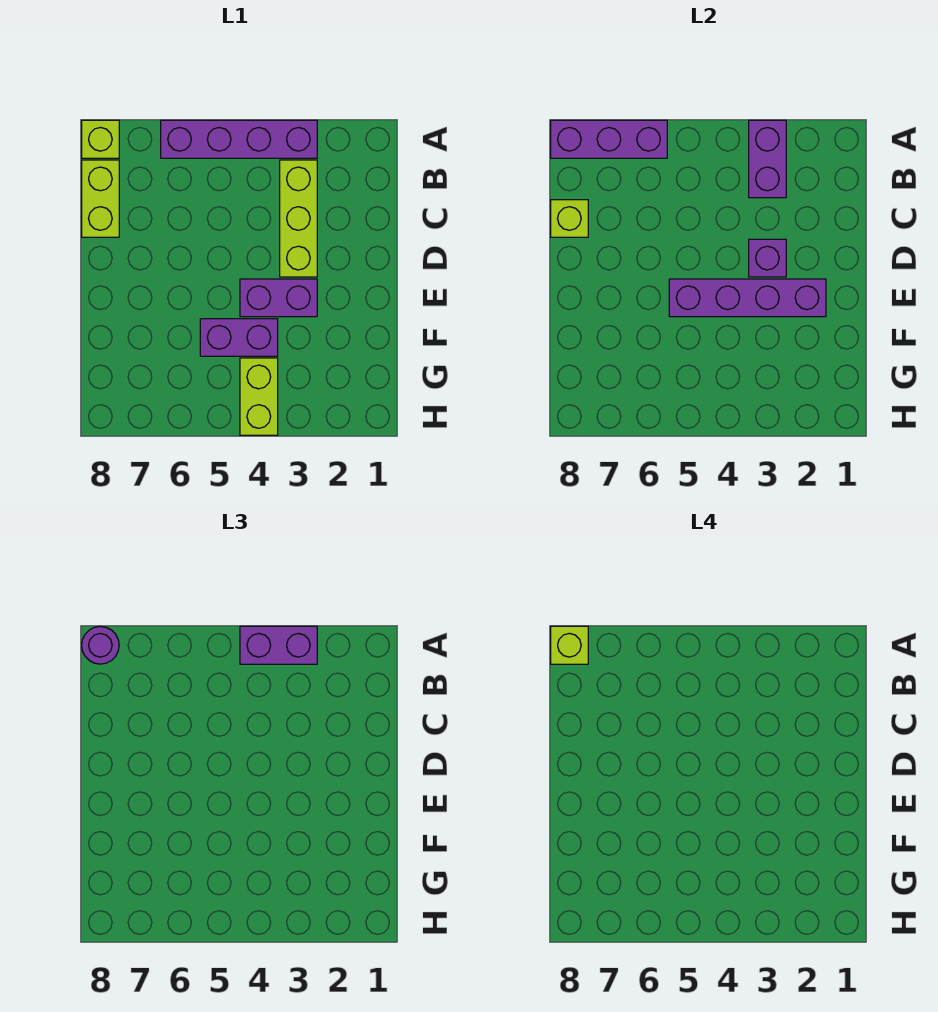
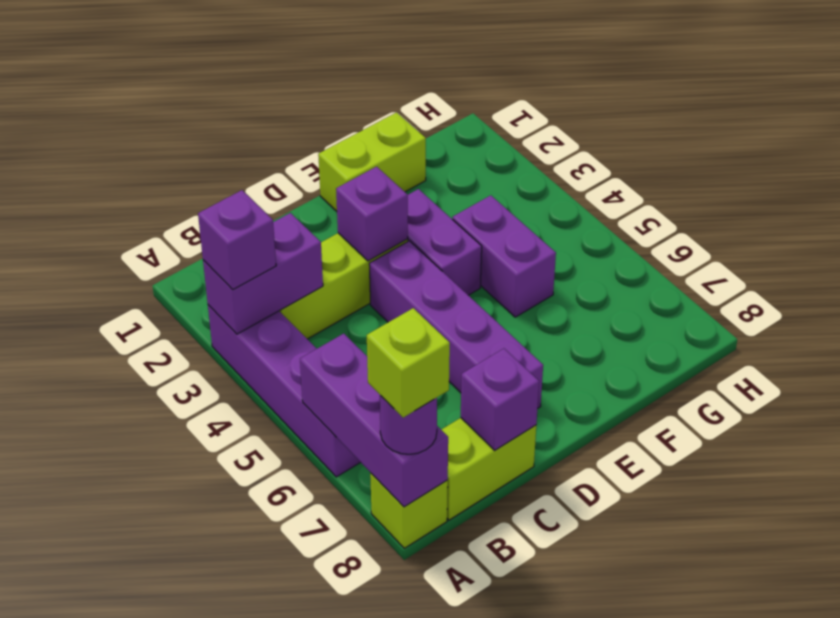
purple brick A3:A4 level 3 -> purple brick A3 level 3
lime brick C8 level 2 -> purple brick C8 level 2
purple brick E2:E5 level 2 -> purple brick D4:D7 level 1
lime brick G4:H4 level 1 -> lime brick E1:F1 level 1

